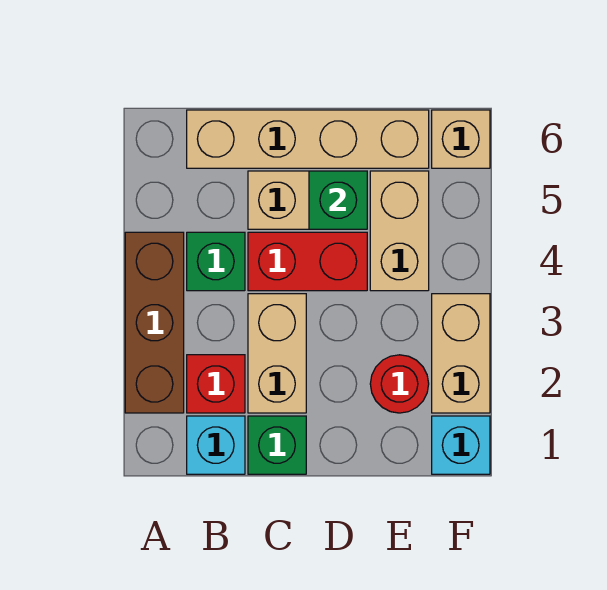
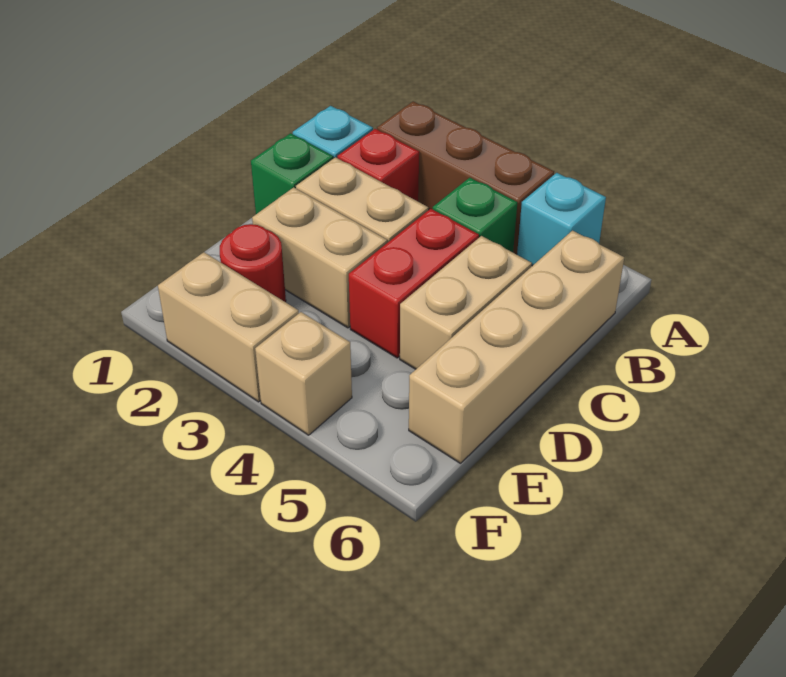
green brick D5 level 2 -> none
tan brick E4:E5 level 1 -> tan brick D2:D3 level 1
cyan brick F1 level 1 -> cyan brick A5 level 1
tan brick F6 level 1 -> tan brick F4 level 1

